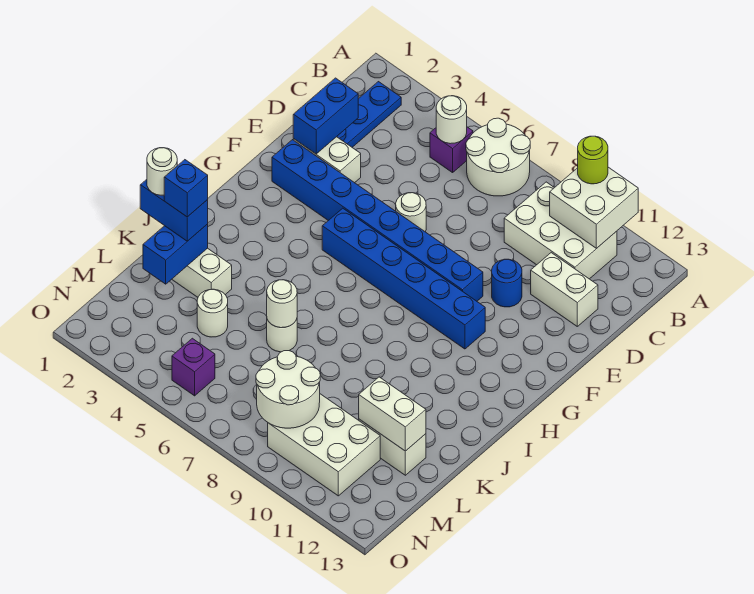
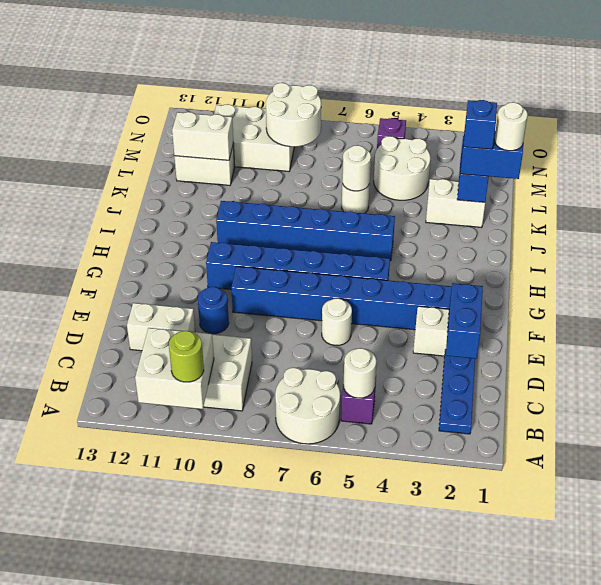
none -> blue brick I5:I10 level 1
white round brick L4 level 1 -> white round brick L4:M5 level 1

